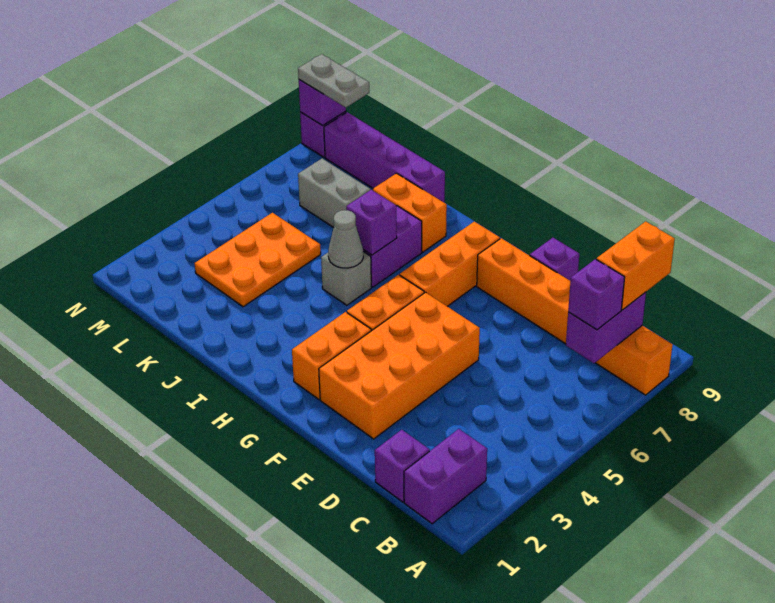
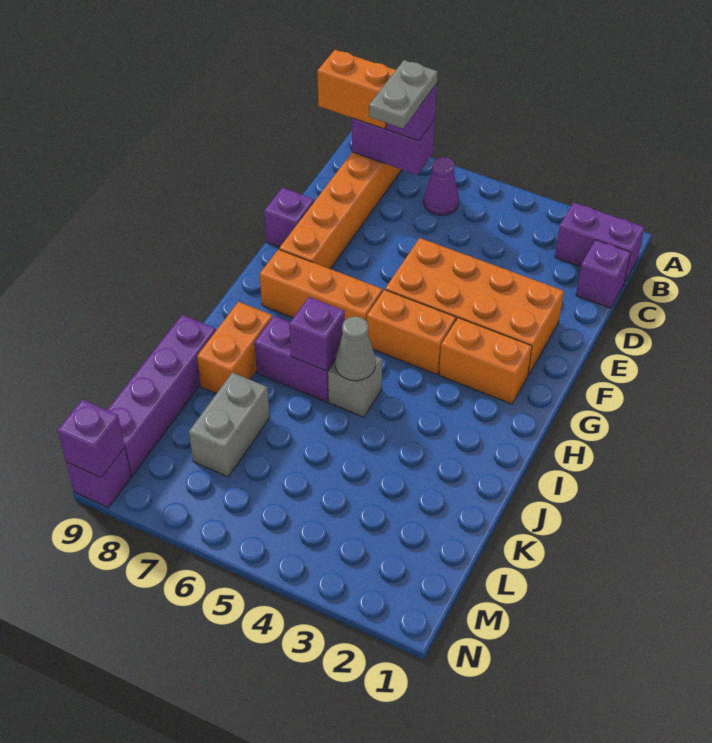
none -> purple cone B6 level 1
orange plate K3:L5 level 1 -> none
grey plate M9:N9 level 3 -> grey plate B7:C7 level 4

